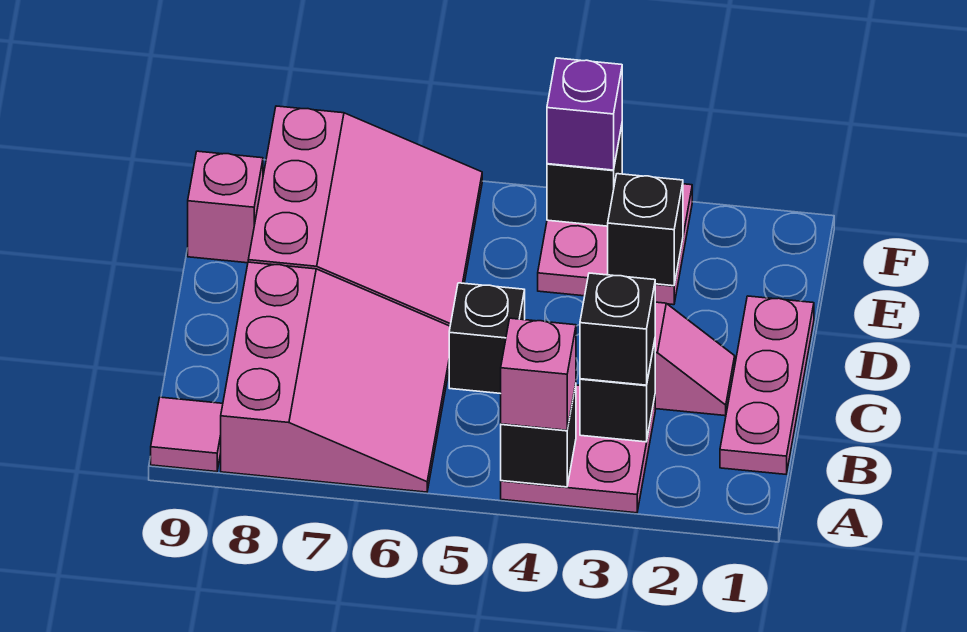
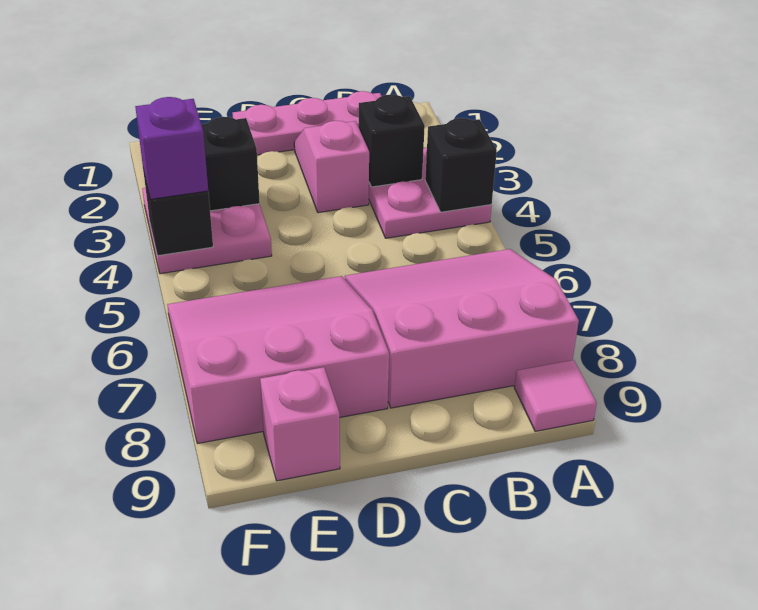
pink brick A4 level 3 -> none
black brick B3 level 3 -> none
black brick C5 level 1 -> none

